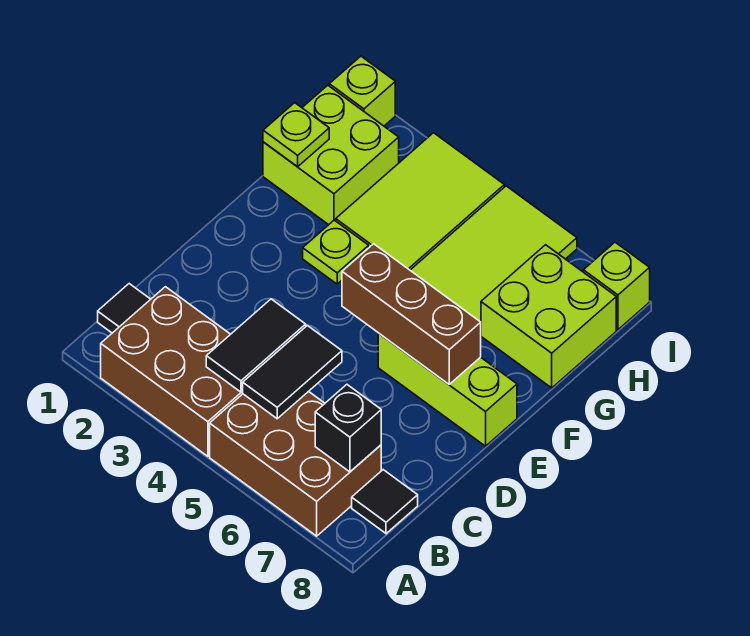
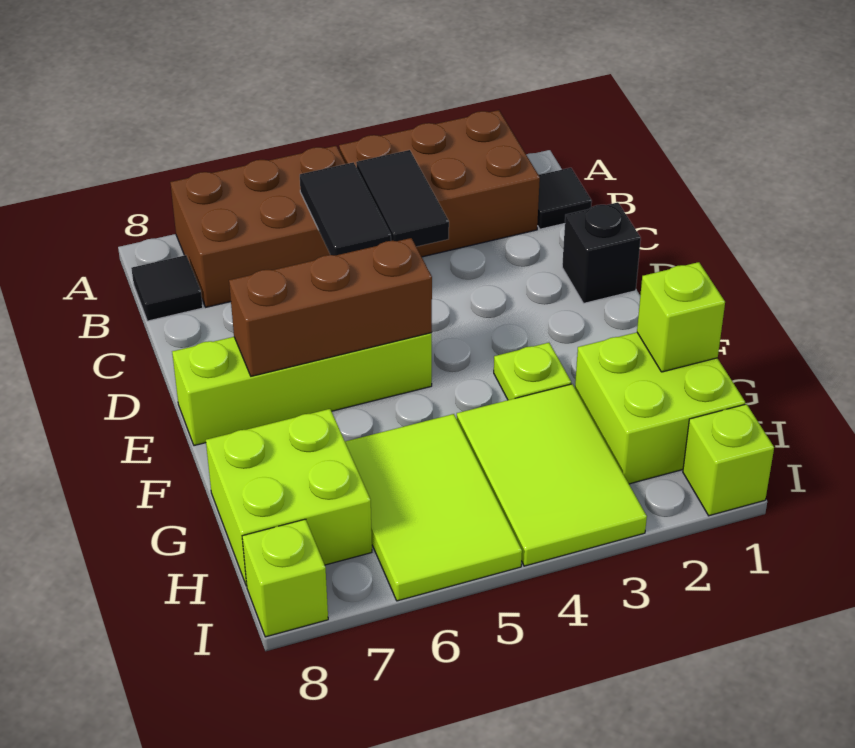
black brick B7 level 2 -> black brick D1 level 1
lime brick E6:E8 level 1 -> lime brick E5:E8 level 1
lime plate G1 level 2 -> lime brick G1 level 2

